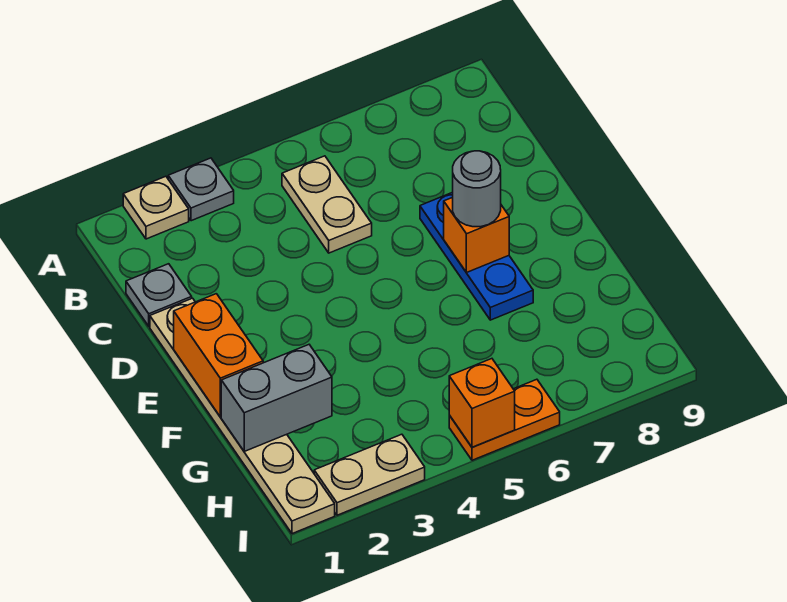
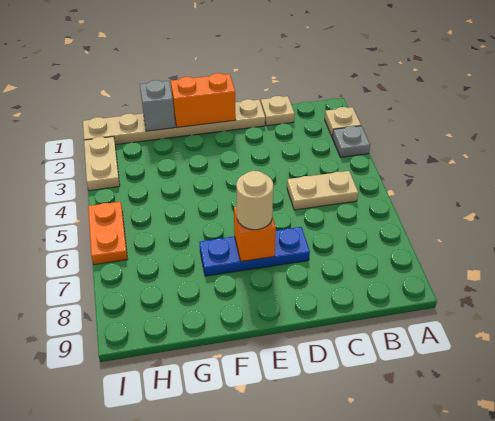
grey plate C1 level 1 -> tan plate C1 level 1
grey round brick E7 level 3 -> tan round brick E7 level 3
grey brick G1:G2 level 2 -> grey brick G1 level 2
orange brick I5 level 2 -> none

